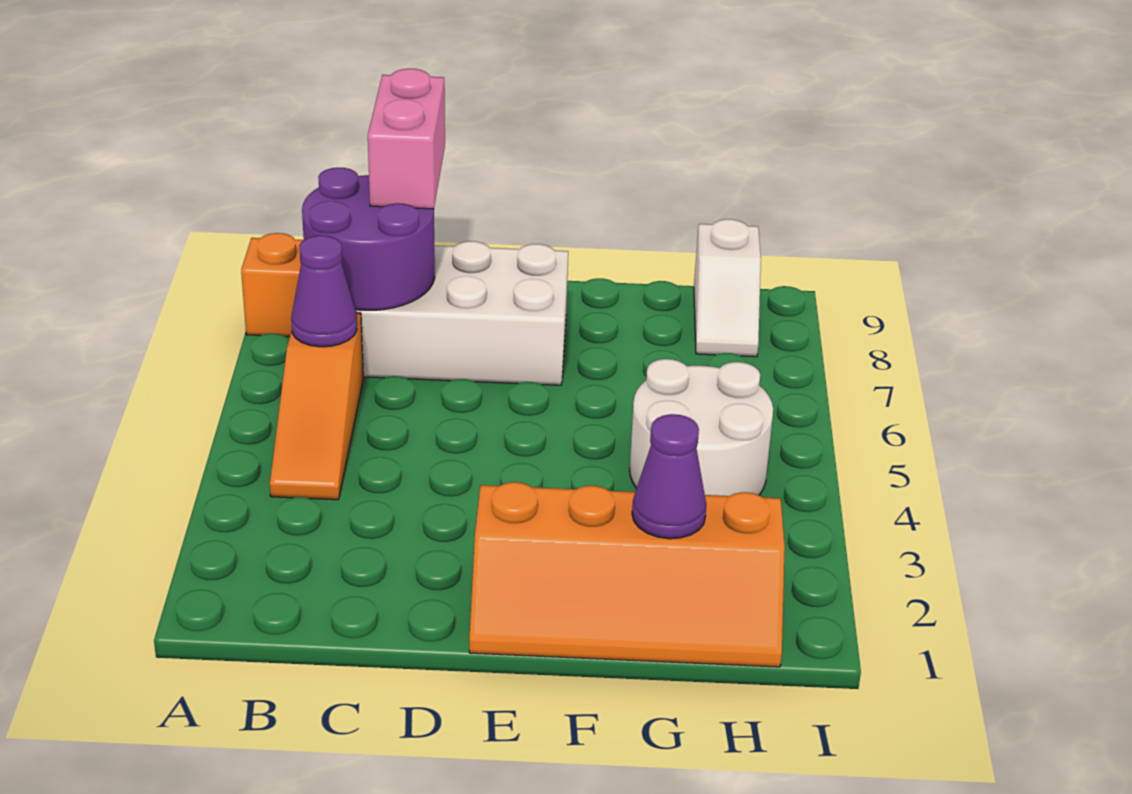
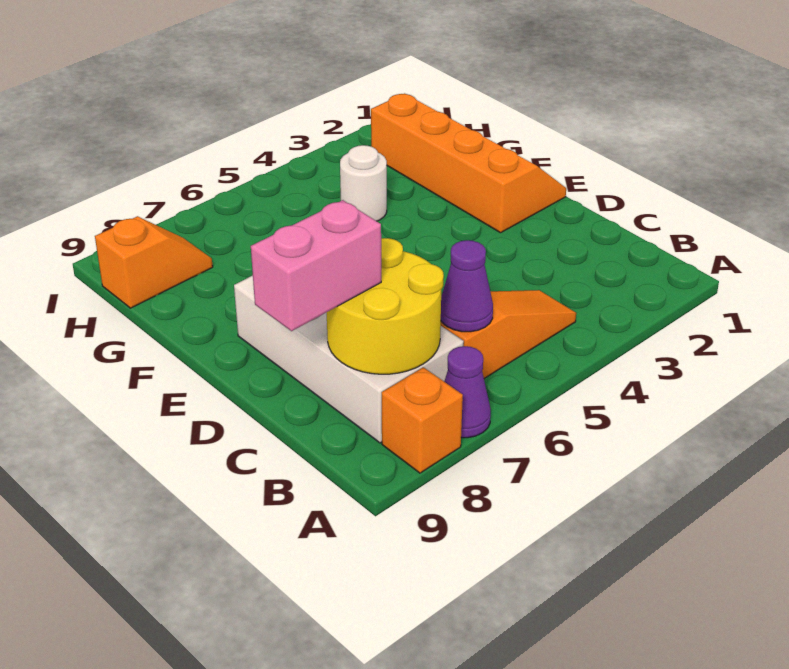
purple round brick B7:C8 level 2 -> yellow round brick B7:C8 level 2
purple cone G2 level 2 -> purple cone A7 level 1
white round brick G4:H5 level 1 -> white round brick G4 level 1
white slope H8:H9 level 1 top 9 -> orange slope H8:H9 level 1 top 9

